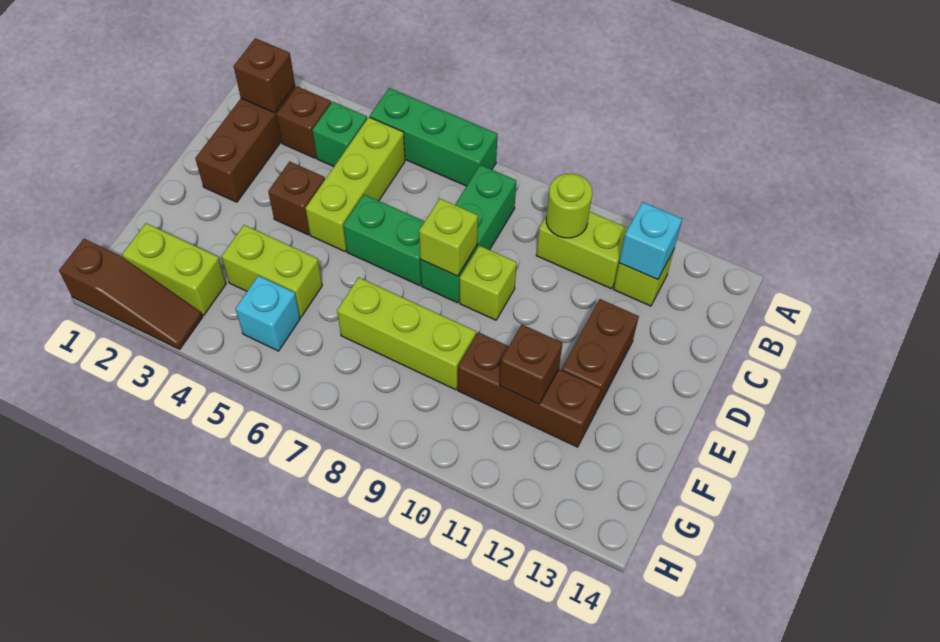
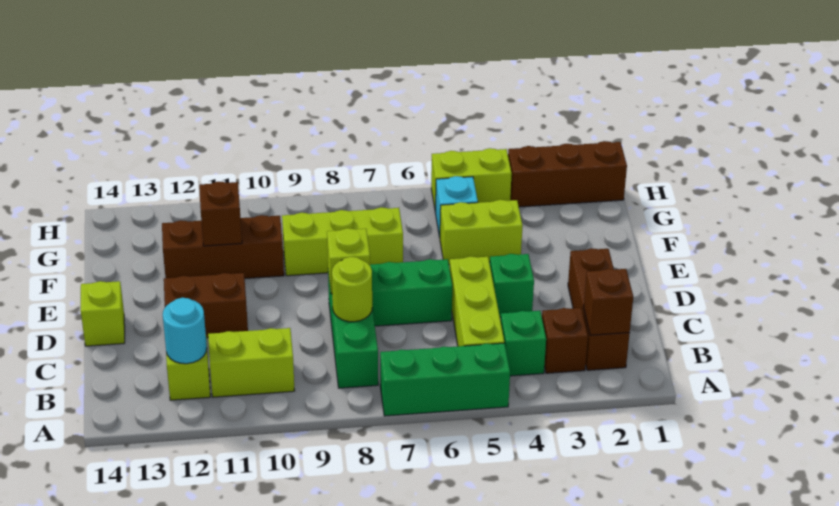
lime round brick B10 level 2 -> lime round brick C8 level 2
cyan brick B12 level 2 -> cyan round brick B12 level 2
brown brick D4 level 1 -> green brick D4 level 1
lime brick D9 level 1 -> lime brick D14 level 1
brown brick D12:E12 level 1 -> brown brick D11:D12 level 1
lime brick G2:G3 level 1 -> lime brick H4:H5 level 1
brown slope H1:H3 level 1 top 1 -> brown brick H1:H3 level 1

